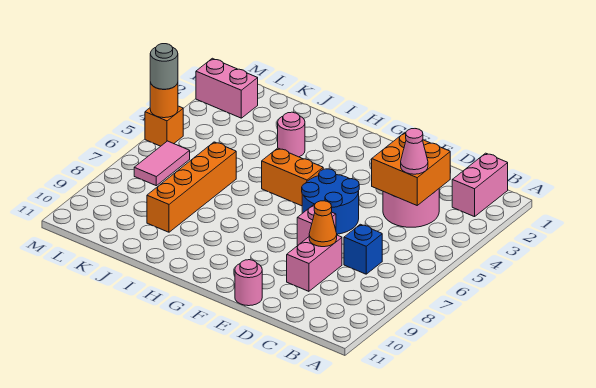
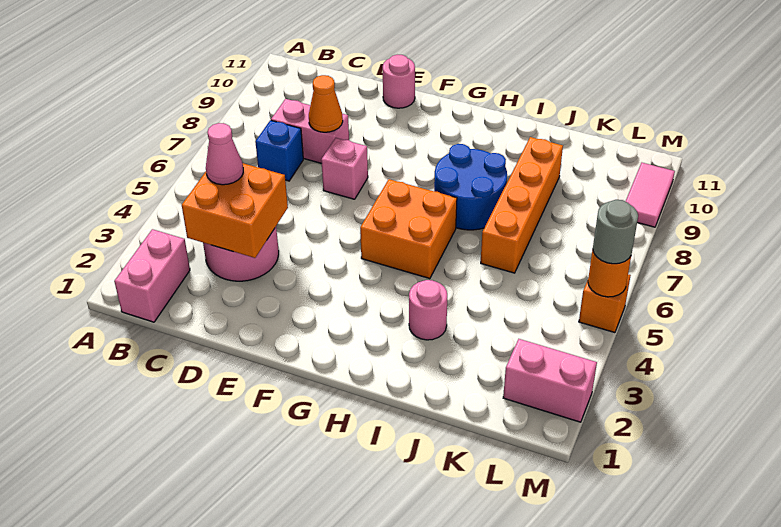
pink brick D8:D9 level 1 -> pink brick C8:D8 level 1
blue round brick E5:F6 level 1 -> blue round brick H7:I8 level 1
orange brick G5:H5 level 1 -> orange brick G5:H6 level 1
pink tile L6:L7 level 1 -> pink tile M9:M10 level 1

